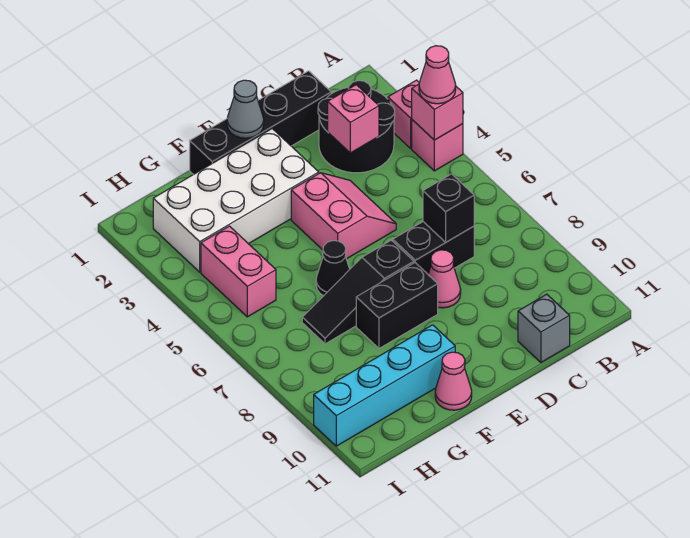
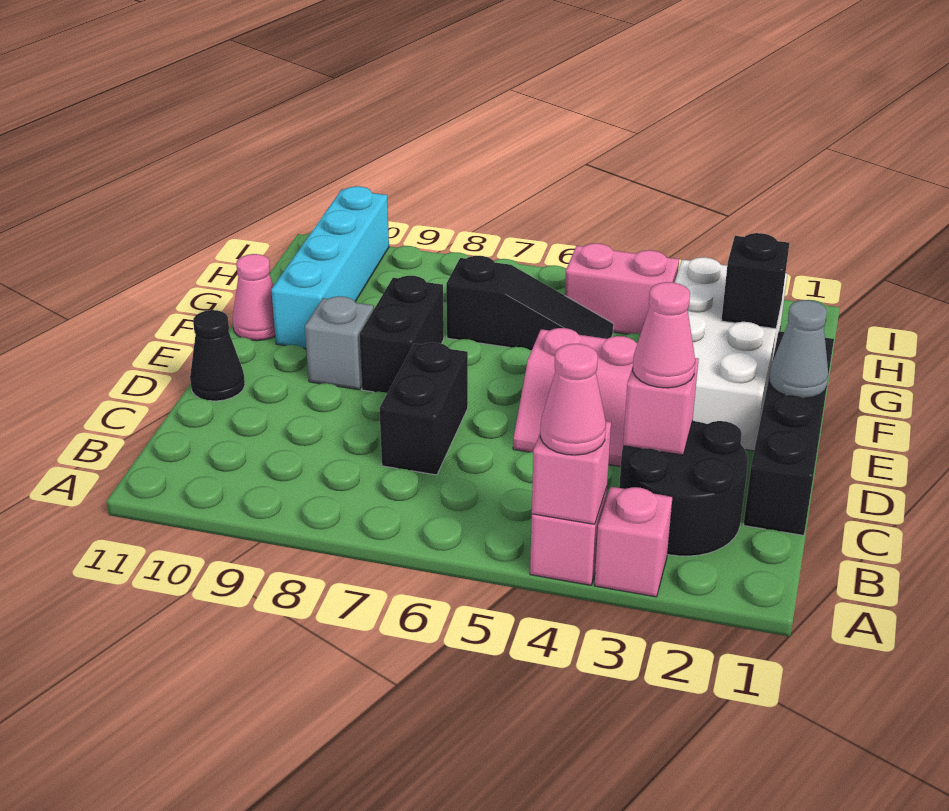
black brick C7 level 2 -> black brick G2 level 2
grey brick C11 level 1 -> grey brick E9 level 1
pink cone D8 level 1 -> pink cone C3 level 3
black slope E7:G7 level 1 top E -> black slope G5:G7 level 1 top 7
black cone F6 level 1 -> black cone D11 level 1

